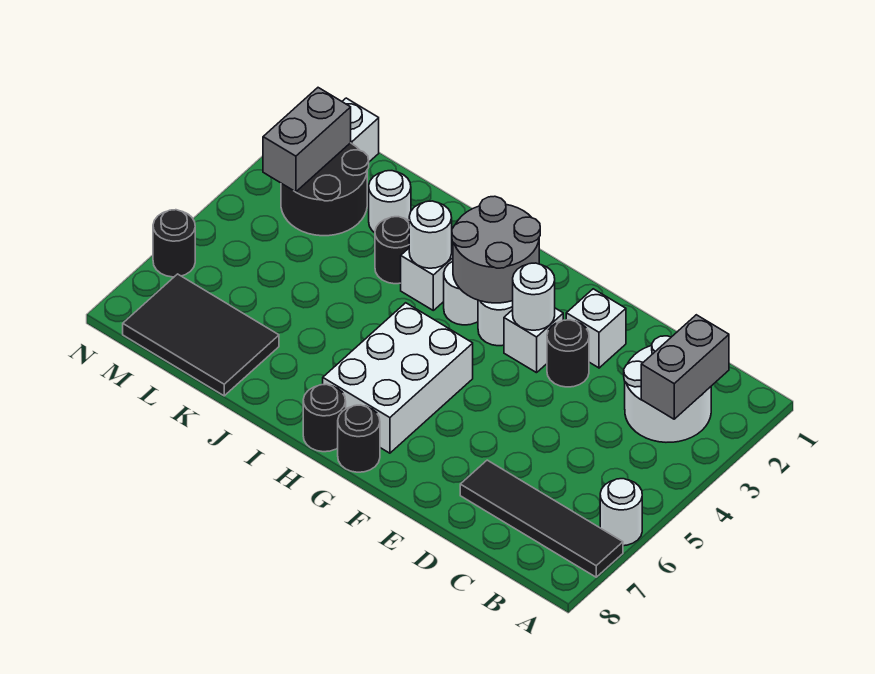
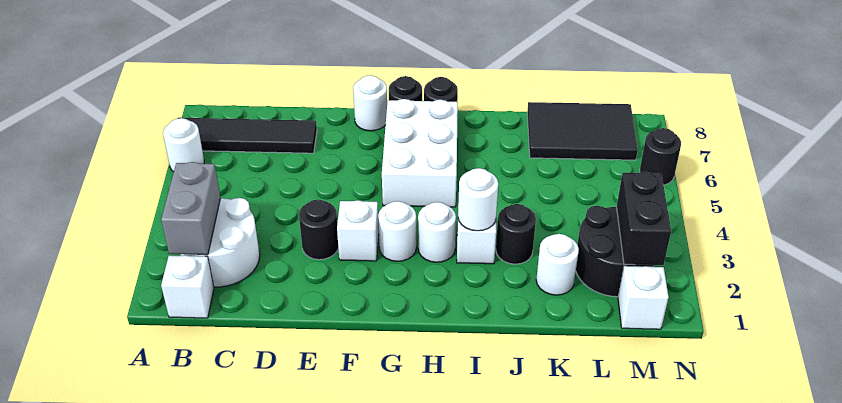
white brick E2 level 1 -> white brick B1 level 1
white round brick F3 level 2 -> white round brick F8 level 1
grey round brick G2:H3 level 2 -> none
grey brick M2:M3 level 2 -> black brick M2:M3 level 2

